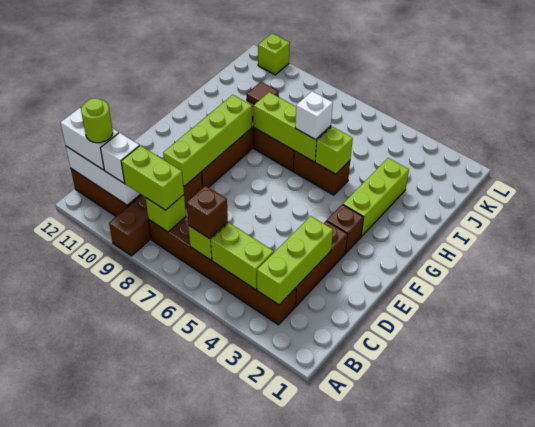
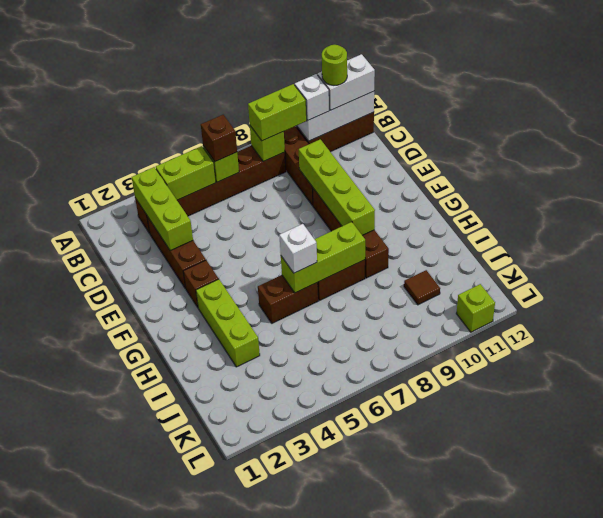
lime brick H5 level 2 -> none

